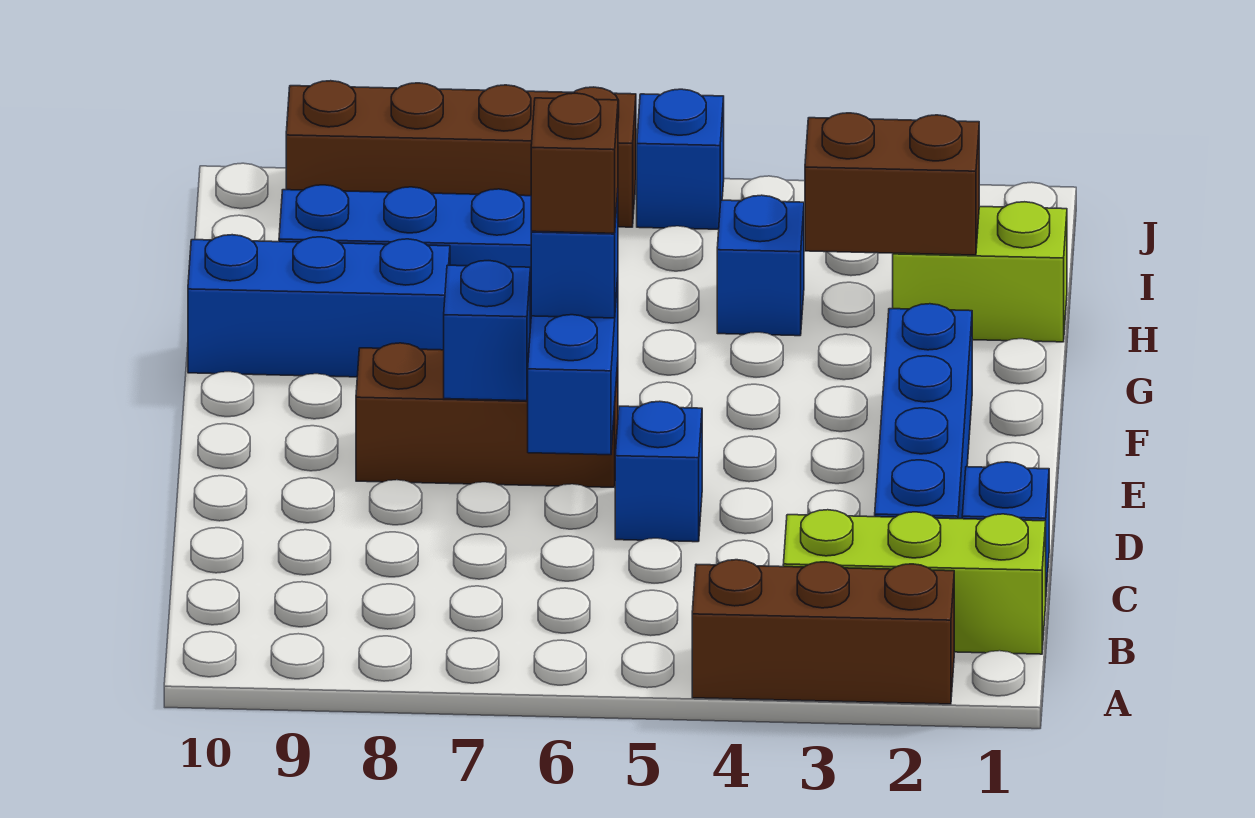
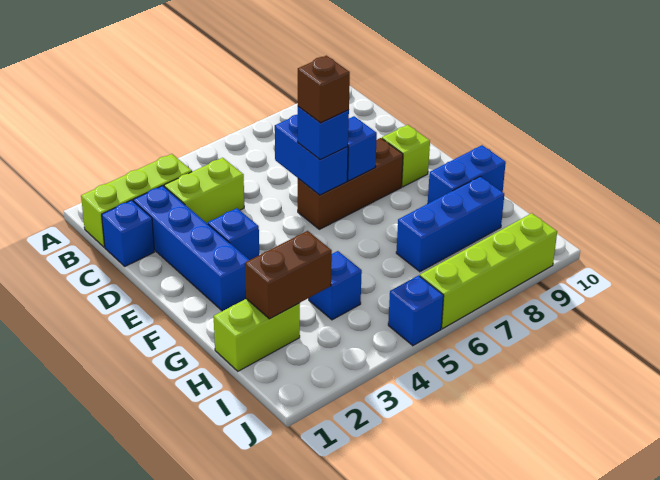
brown brick A2:A4 level 1 -> none
none -> lime brick C3:C4 level 1
blue brick D5 level 1 -> blue brick E3 level 1
none -> lime brick E9 level 1
blue brick G8:G10 level 1 -> blue brick G9:G10 level 1
brown brick J6:J9 level 1 -> lime brick J6:J9 level 1

